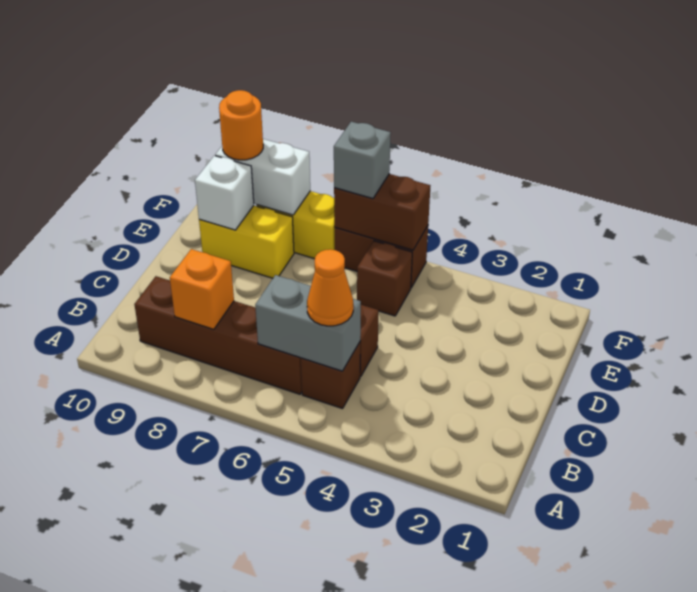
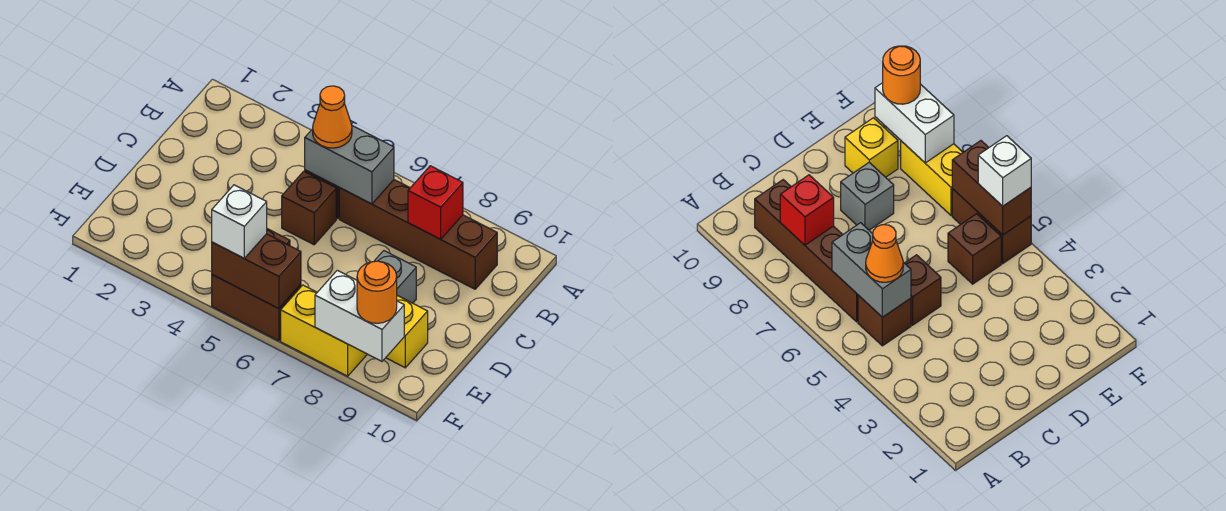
orange brick B8 level 2 -> red brick B8 level 2
yellow brick E8:E9 level 1 -> yellow brick E9 level 1
white brick E9 level 2 -> white brick F5 level 3
grey brick F6 level 3 -> grey brick D8 level 1

